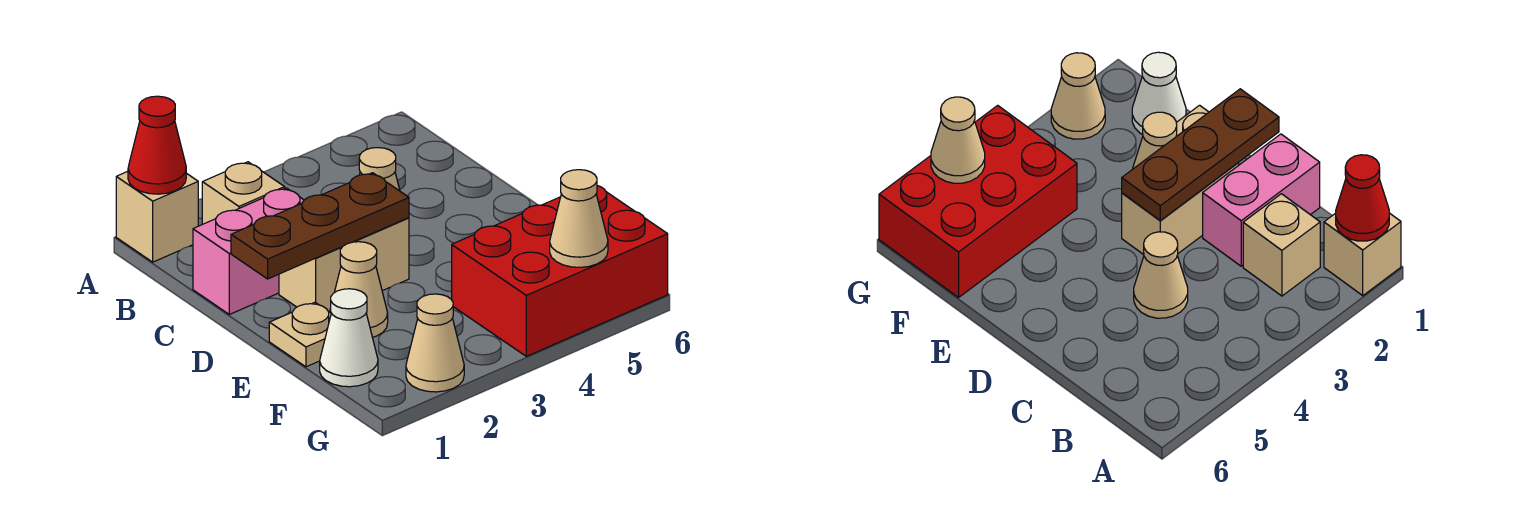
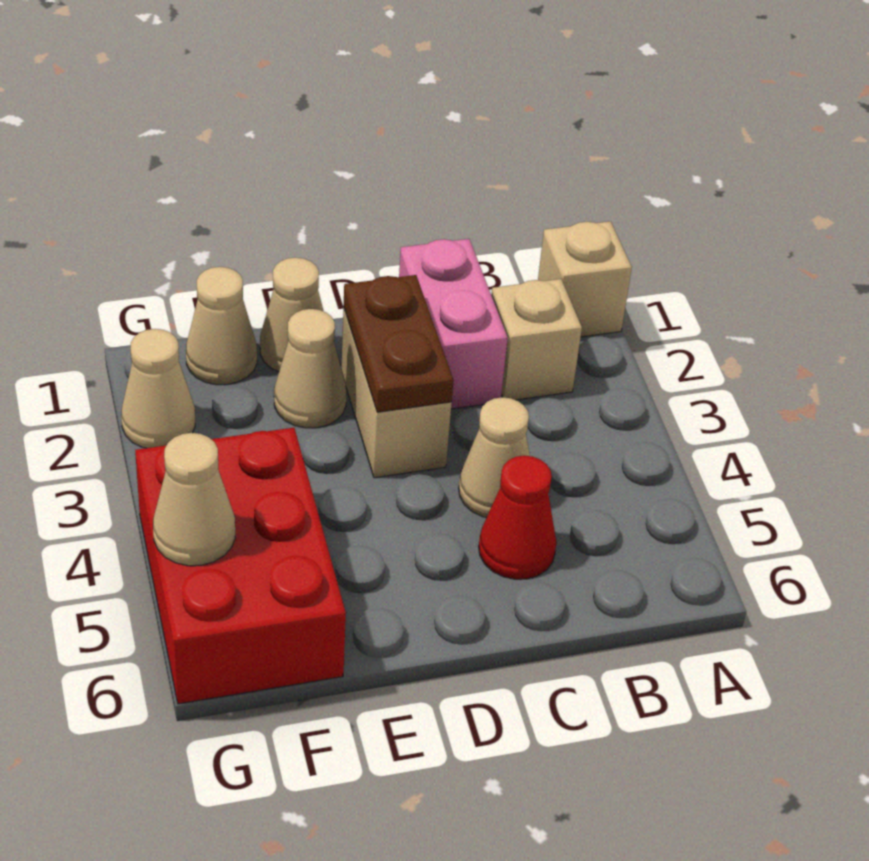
red cone A1 level 2 -> red cone C5 level 1
brown plate D1:D3 level 2 -> brown plate D2:D3 level 2
tan plate E1 level 1 -> tan cone E1 level 1
white cone F1 level 1 -> tan cone F1 level 1

